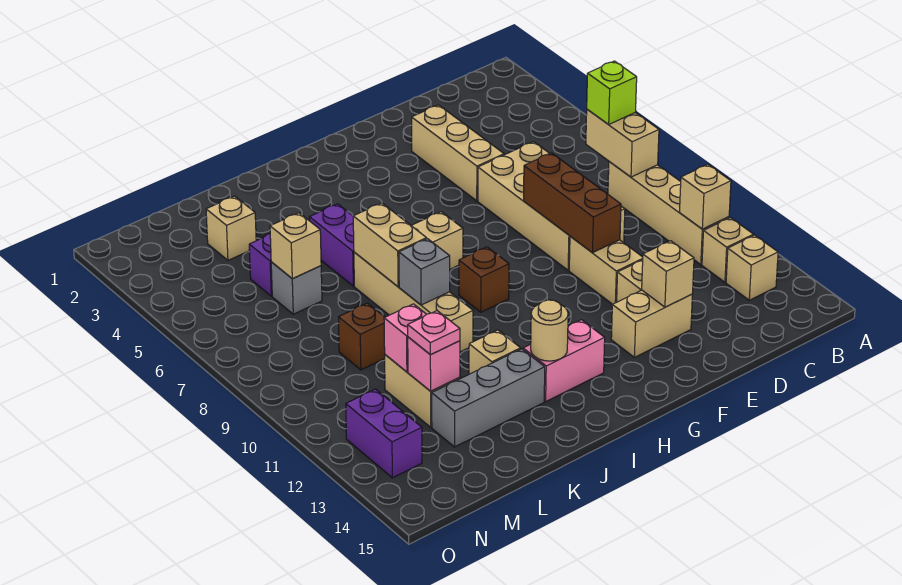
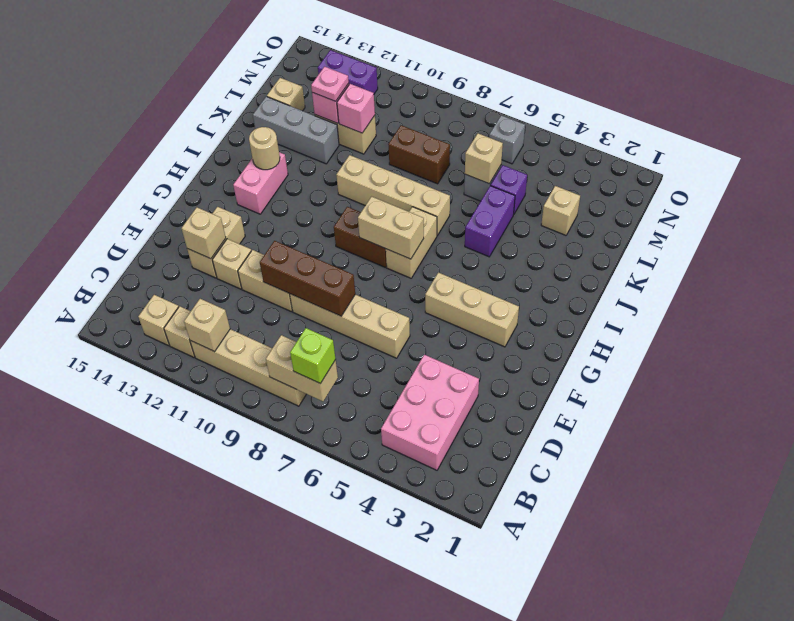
none -> pink brick B3:D4 level 1
tan brick D6:E9 level 1 -> tan brick E6:E9 level 1
tan brick E3:E5 level 1 -> tan brick G3:G5 level 1
brown brick H9 level 1 -> brown brick H8:H9 level 1
purple brick J5:J6 level 1 -> purple brick J5:K5 level 1
tan brick J7:J8 level 2 -> tan brick H7:H8 level 2
grey brick J9 level 2 -> grey brick N6 level 1
tan brick J12 level 1 -> tan brick L14 level 1
grey brick J13:L13 level 1 -> grey brick K12:K14 level 1
brown brick L9 level 1 -> brown brick L8:L9 level 1

